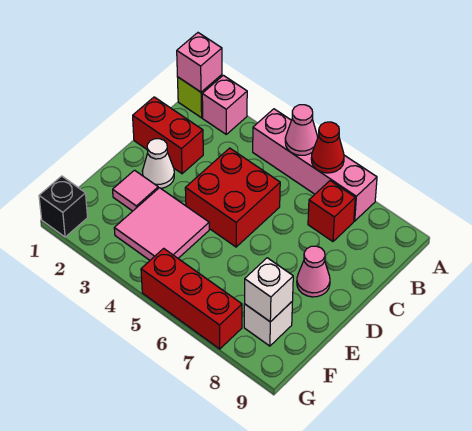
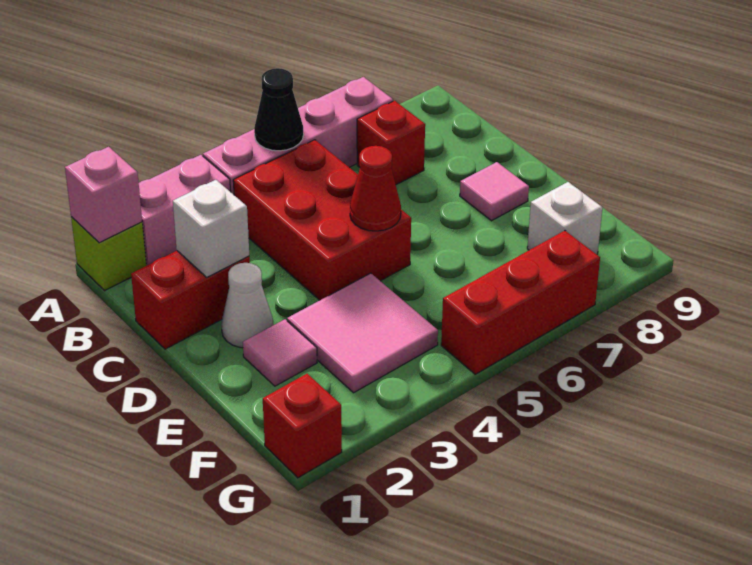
pink brick A2 level 1 -> pink brick A2:A3 level 1
pink cone A5 level 2 -> black cone A5 level 2
red cone A6 level 2 -> red cone D5 level 2
red brick C4:D5 level 1 -> red brick B4:D5 level 1
pink cone D8 level 1 -> pink tile D8 level 1
white brick F8 level 2 -> white brick C2 level 2
black brick G1 level 1 -> red brick G1 level 1

